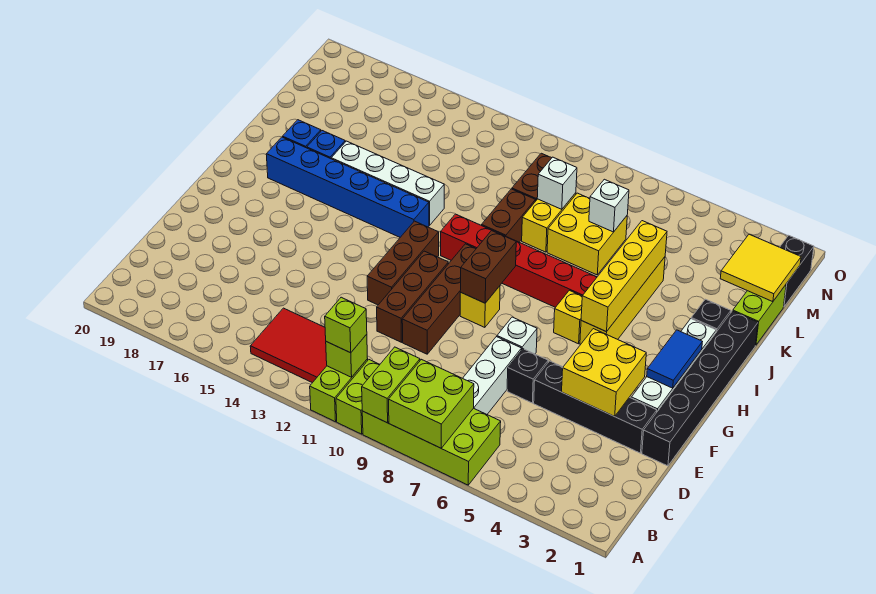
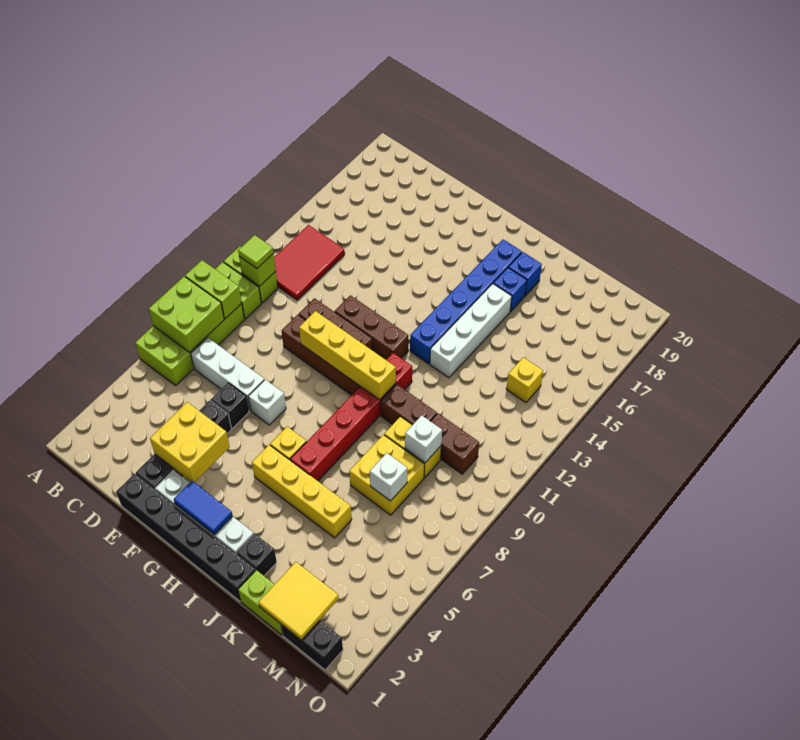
lime brick B11 level 3 -> lime tile B11 level 3
yellow brick G9 level 1 -> yellow brick M14 level 1
brown brick G9:H9 level 2 -> none
yellow brick H5:K5 level 2 -> yellow brick F10:I10 level 2

